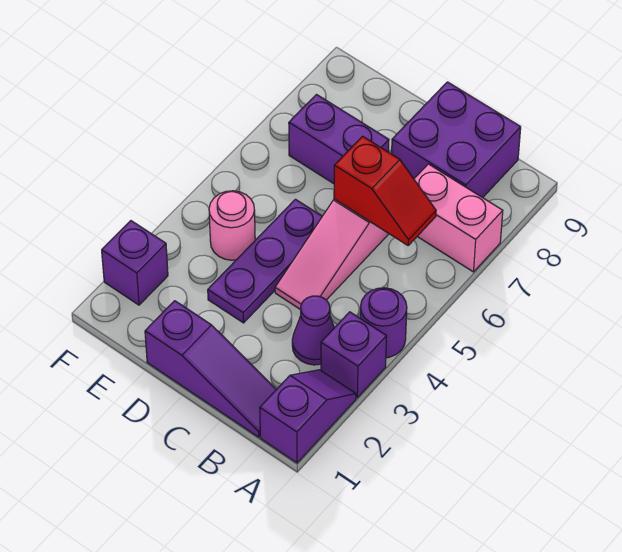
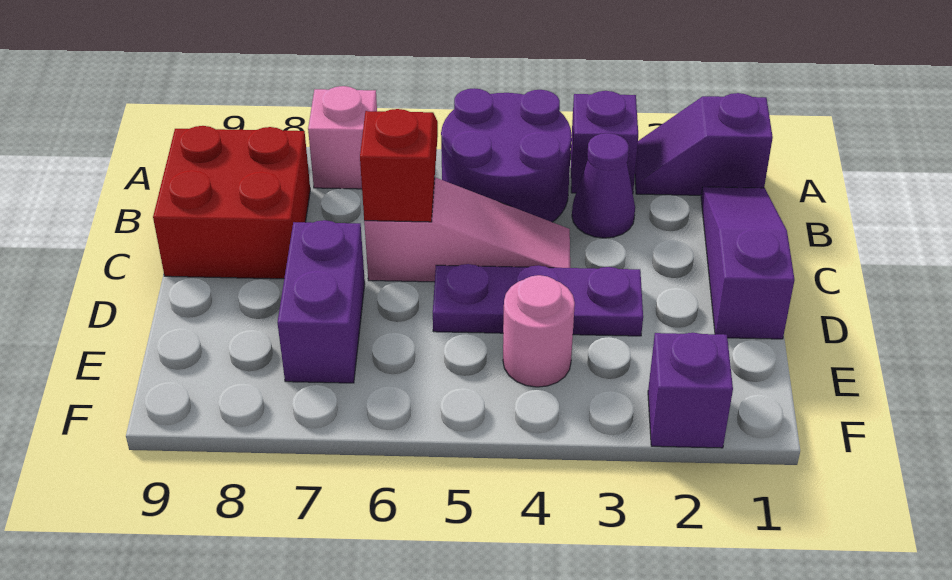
purple round brick A4 level 1 -> purple round brick A4:B5 level 1
pink brick A7:B7 level 1 -> pink brick A7 level 1
purple brick B8:C9 level 1 -> red brick B8:C9 level 1

